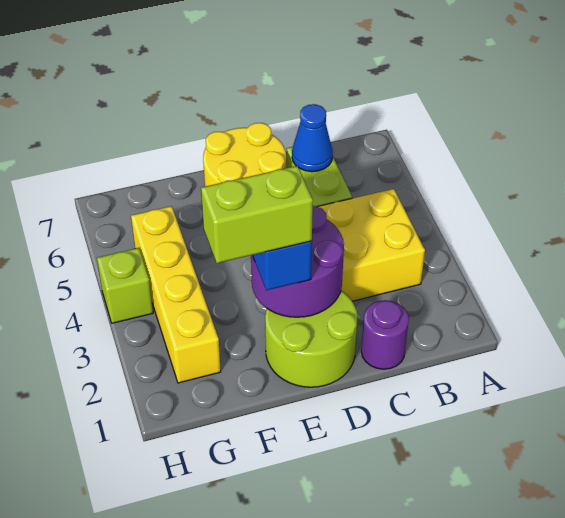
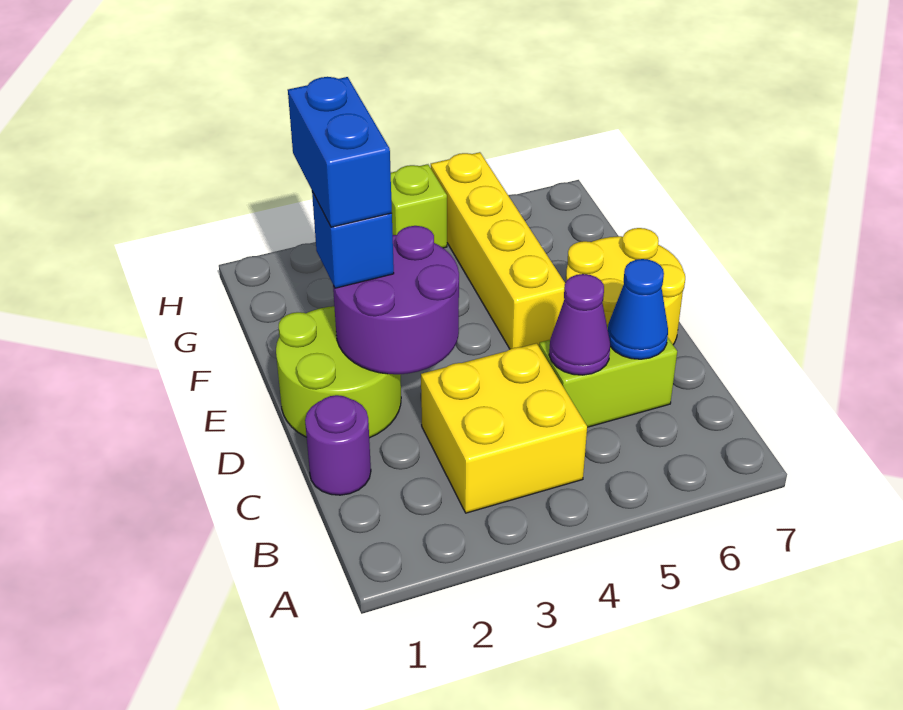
none -> purple cone C5 level 2
lime brick E2:F2 level 4 -> blue brick E2:F2 level 4
yellow brick G2:G5 level 1 -> yellow brick E5:H5 level 1

